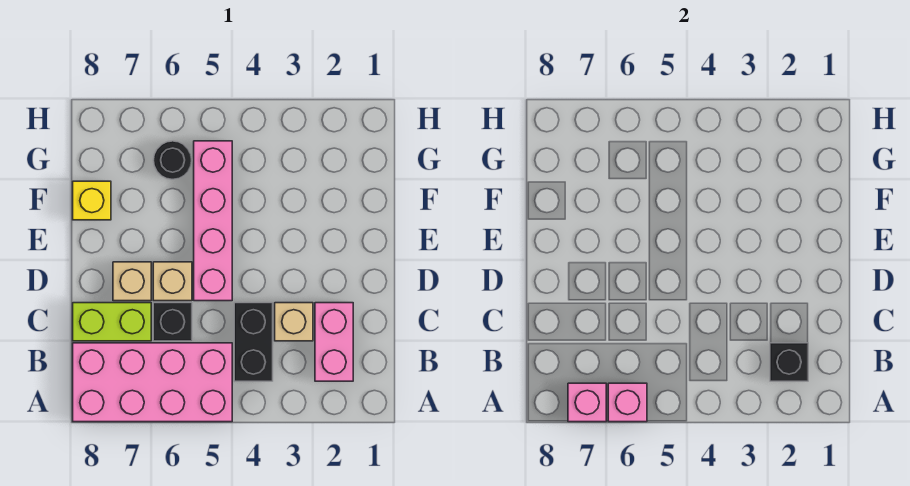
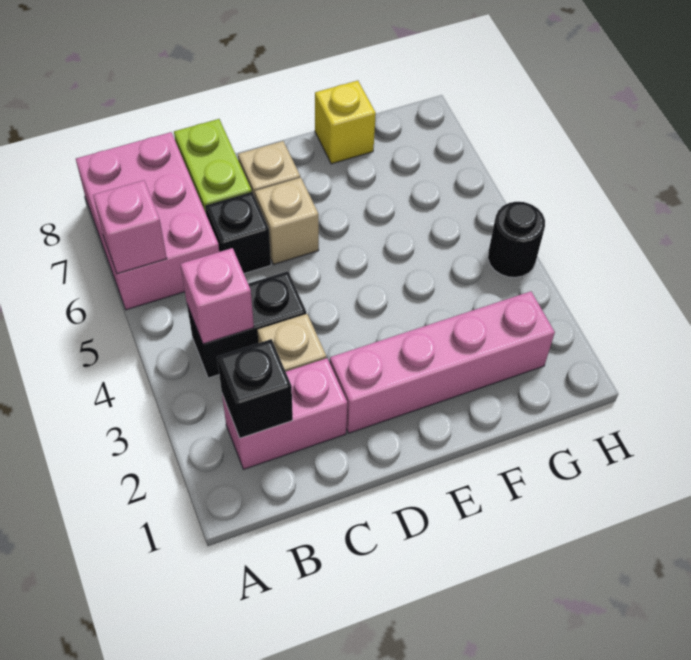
pink brick A5:B8 level 1 -> pink brick A6:B8 level 1
pink brick A7 level 2 -> pink brick B4 level 2
pink brick D5:G5 level 1 -> pink brick D2:G2 level 1
black round brick G6 level 1 -> black round brick H4 level 1

